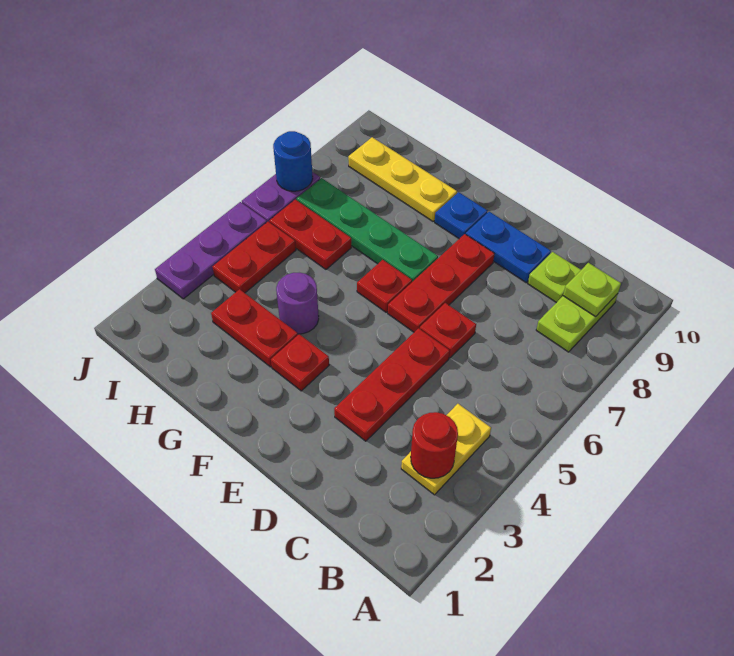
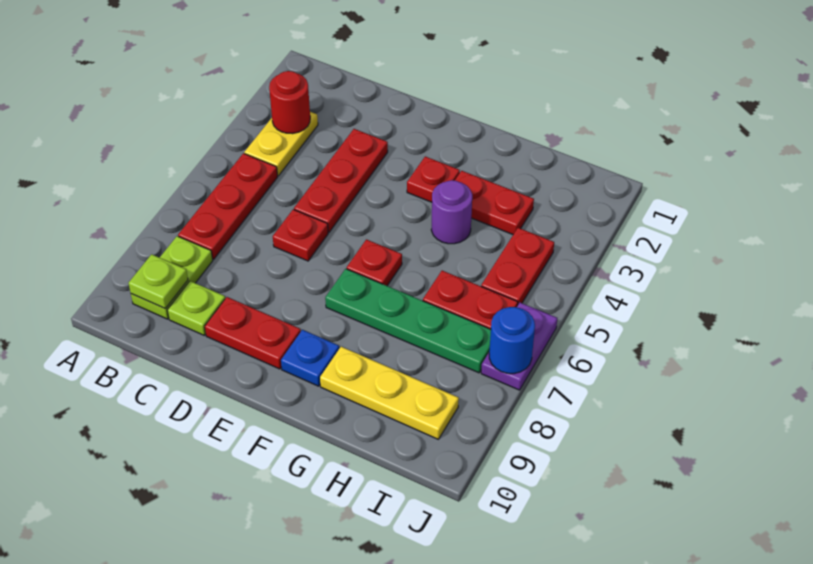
blue plate D9:E9 level 1 -> red plate D9:E9 level 1
red plate E6:E8 level 1 -> red plate B5:B7 level 1
purple plate J3:J5 level 1 -> none

